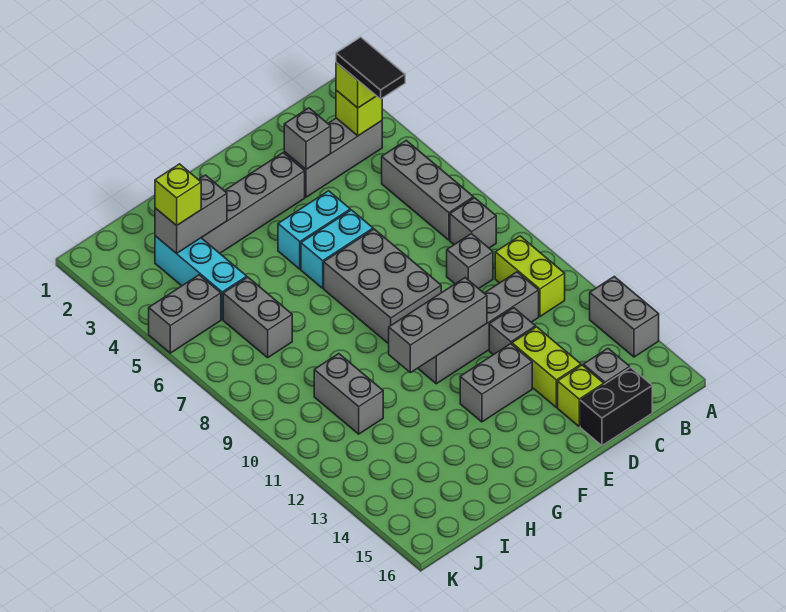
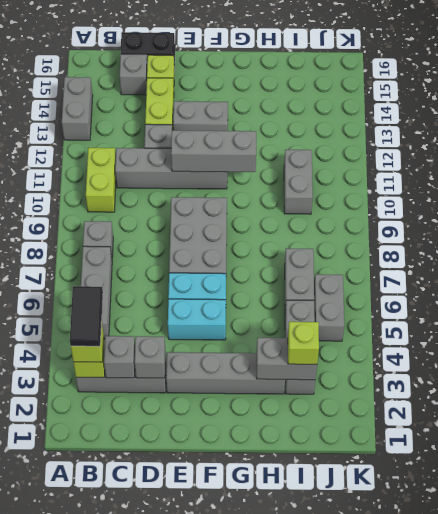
grey brick C9 level 1 -> grey brick C3 level 2
cyan brick I3:I5 level 1 -> grey brick I3:I5 level 1
grey brick J5:K5 level 1 -> grey brick J5:J6 level 1

